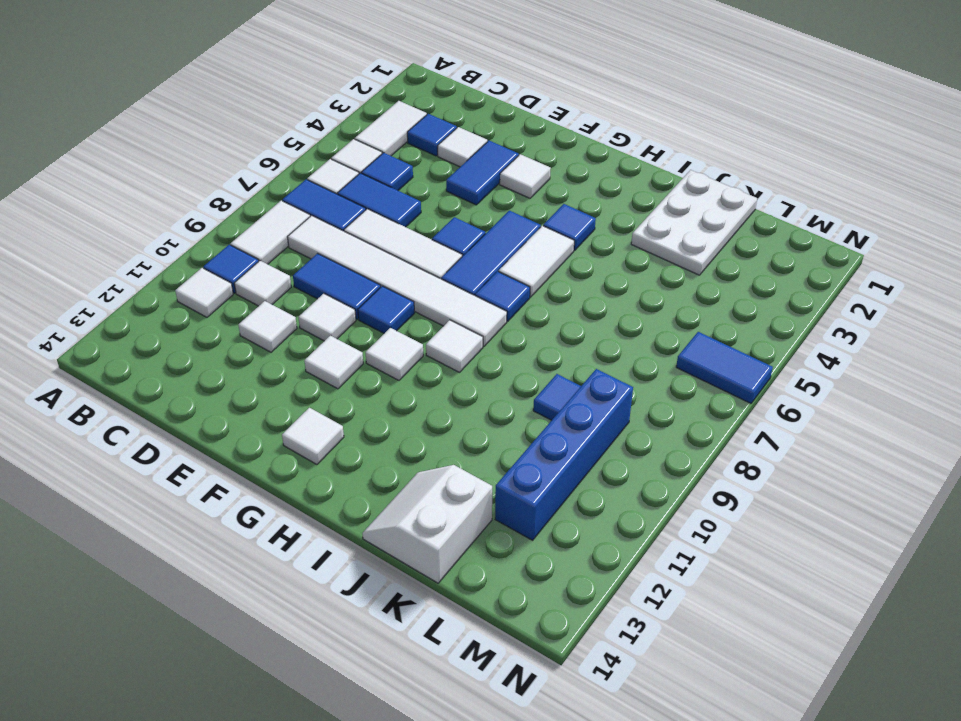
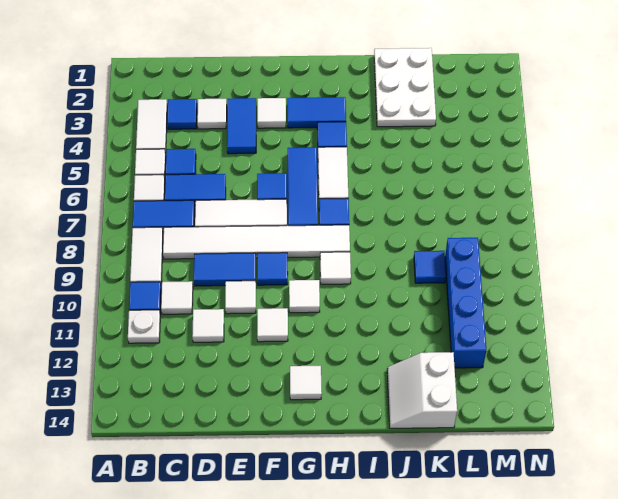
white tile B11 level 1 -> white plate B11 level 1
blue tile M6:N6 level 1 -> blue tile G3:H3 level 1

